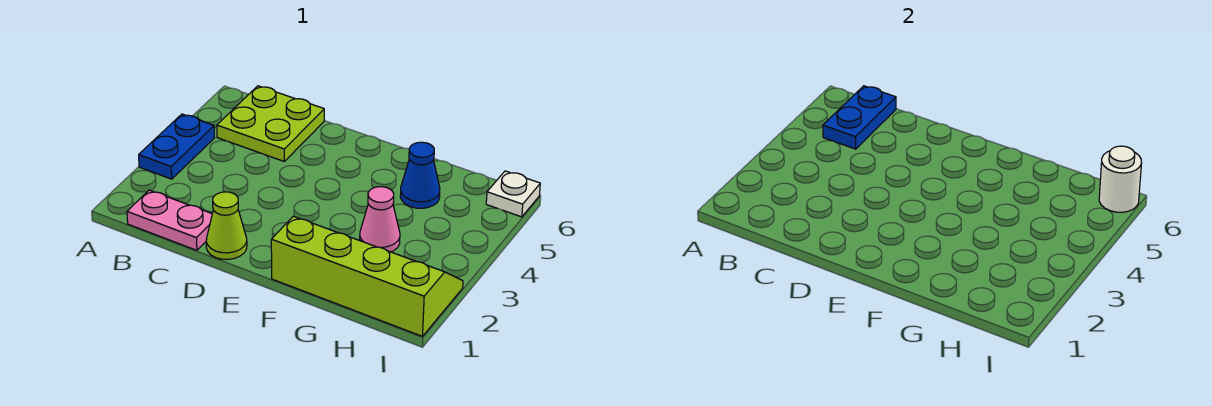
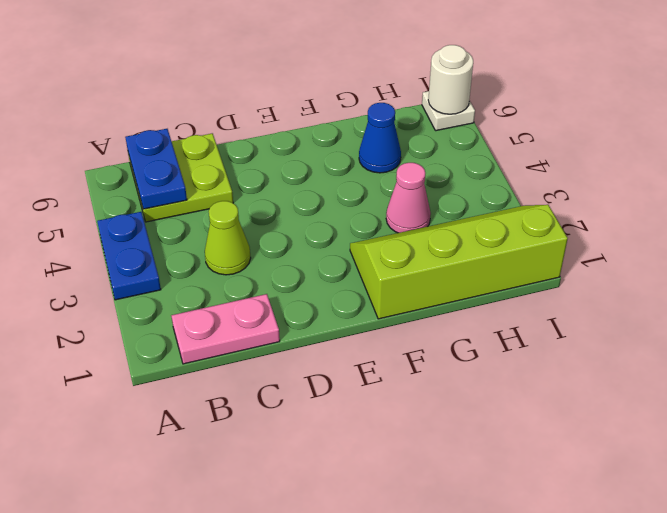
lime cone D1 level 1 -> lime cone C3 level 1

